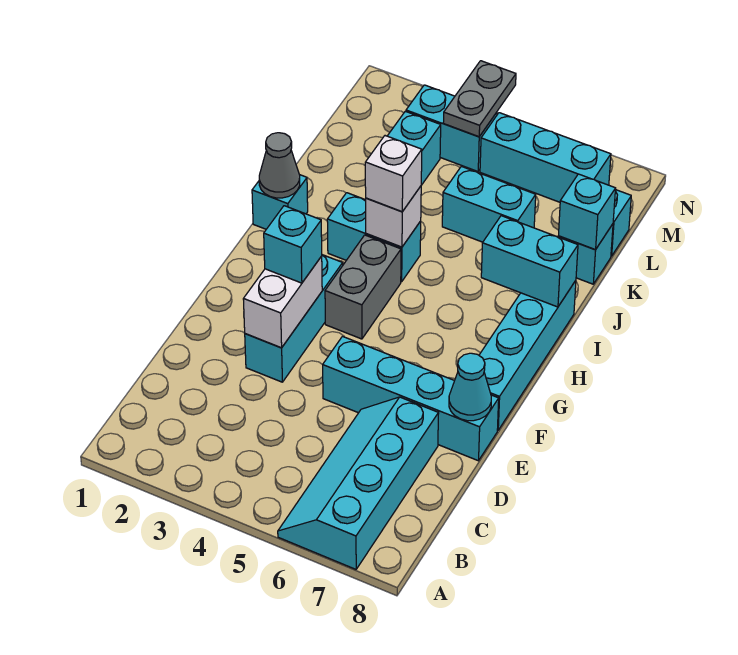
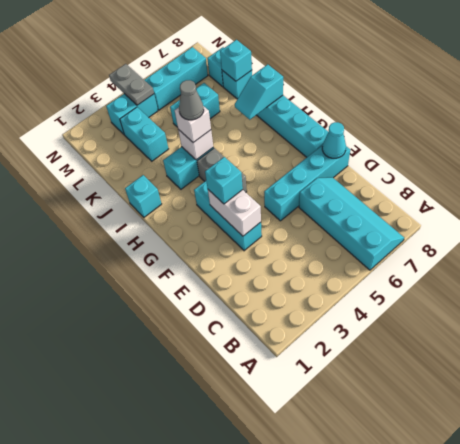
cyan slope A6:D7 level 1 top 7 -> cyan slope A6:D7 level 1 top 6
grey cone I1 level 2 -> grey cone I4 level 4
cyan brick I7:I8 level 2 -> cyan slope I7:I8 level 2 top 8

